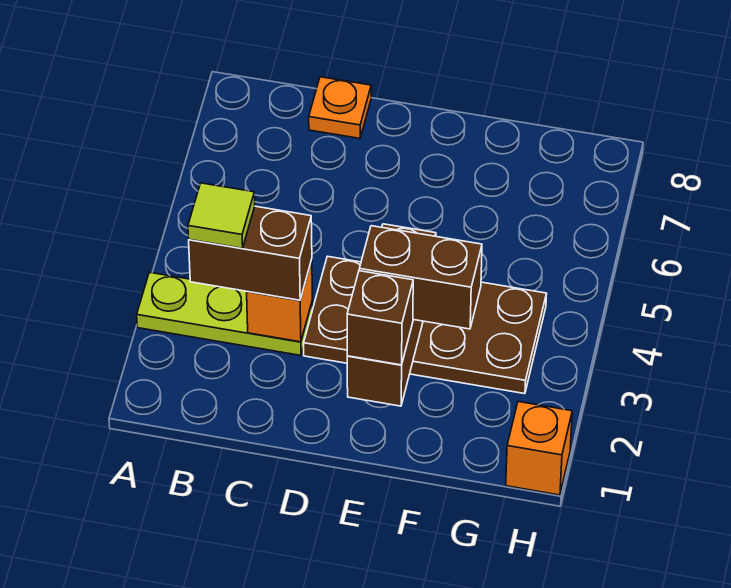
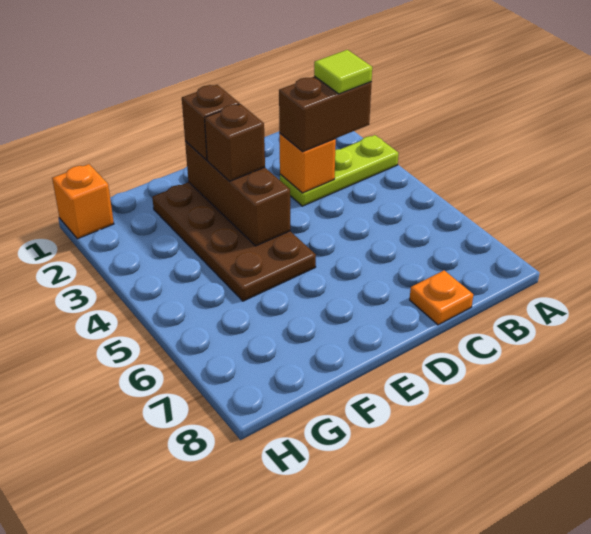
brown plate D3:G4 level 1 -> brown plate E2:F5 level 1
brown brick E3:F3 level 3 -> brown brick E3 level 3

